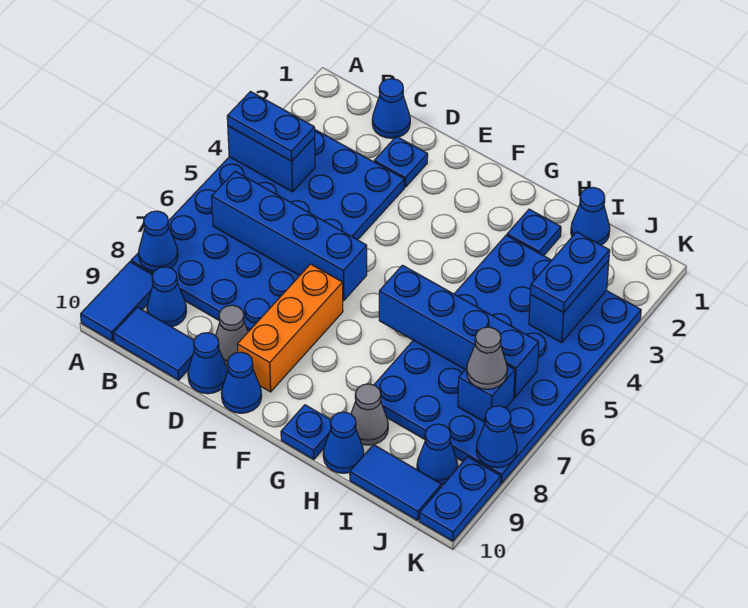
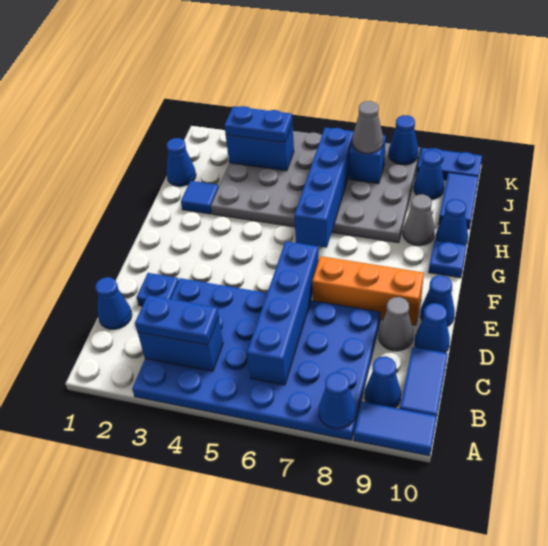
blue brick A4:B4 level 2 -> blue brick B3:B4 level 2
blue plate A4:B4 level 3 -> blue plate B3:B4 level 3
blue plate H2 level 1 -> blue tile H2 level 1
blue plate H3:K8 level 1 -> grey plate H3:K8 level 1

